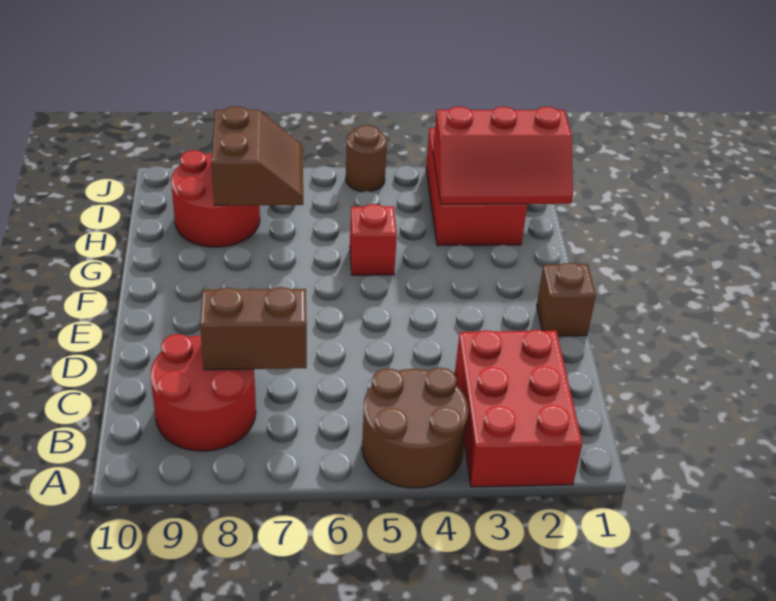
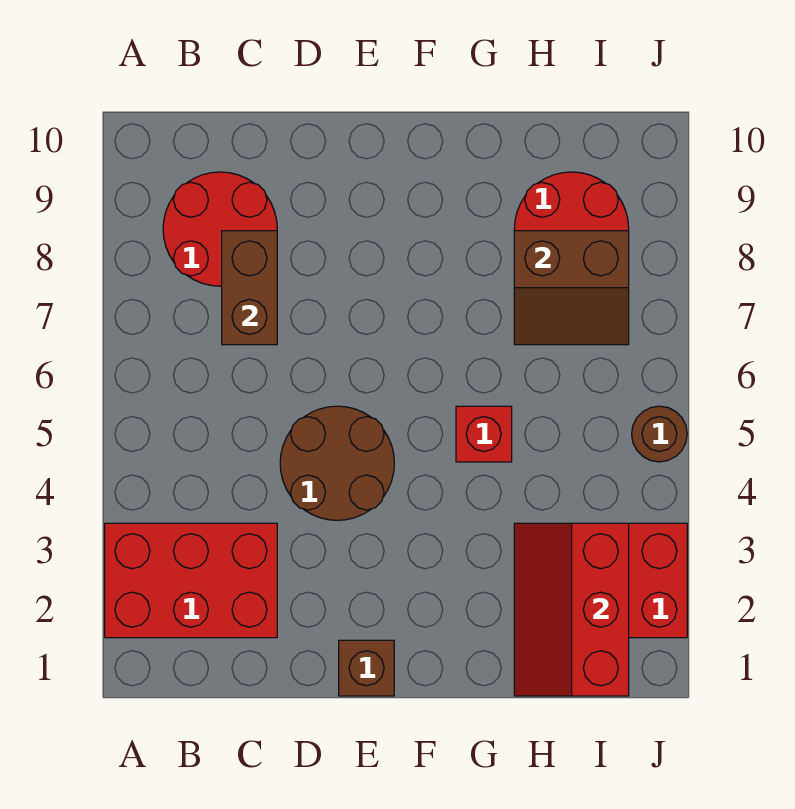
brown round brick A4:B5 level 1 -> brown round brick D4:E5 level 1

